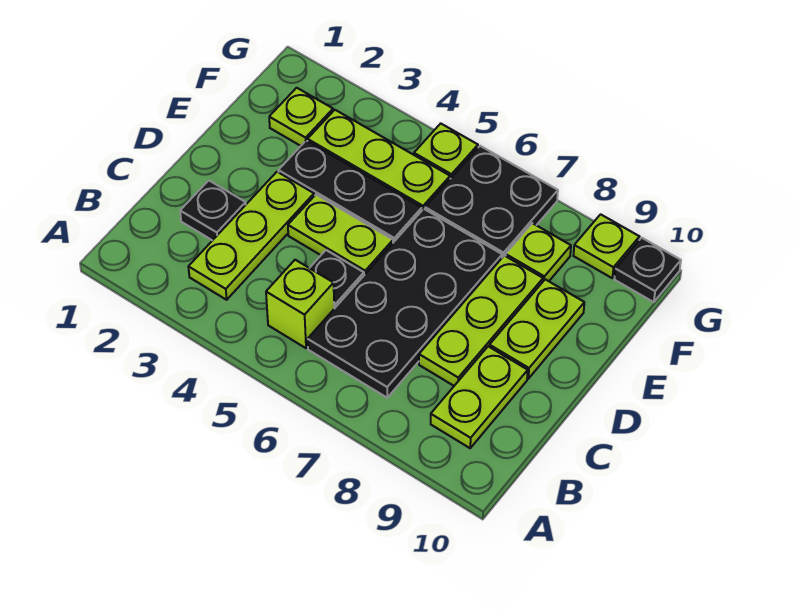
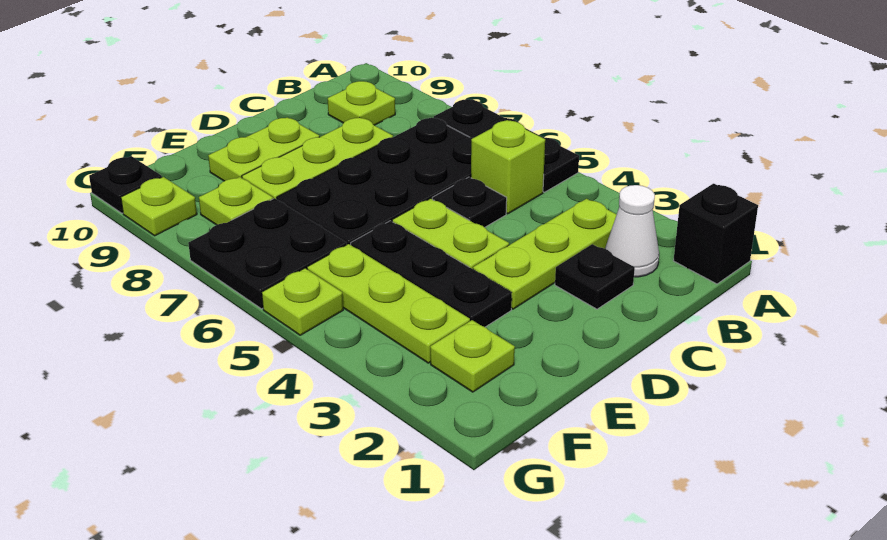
none -> black brick A1 level 1
none -> black plate A5:A7 level 1
none -> white cone B2 level 1
lime plate B9:C9 level 1 -> lime plate B9 level 1

